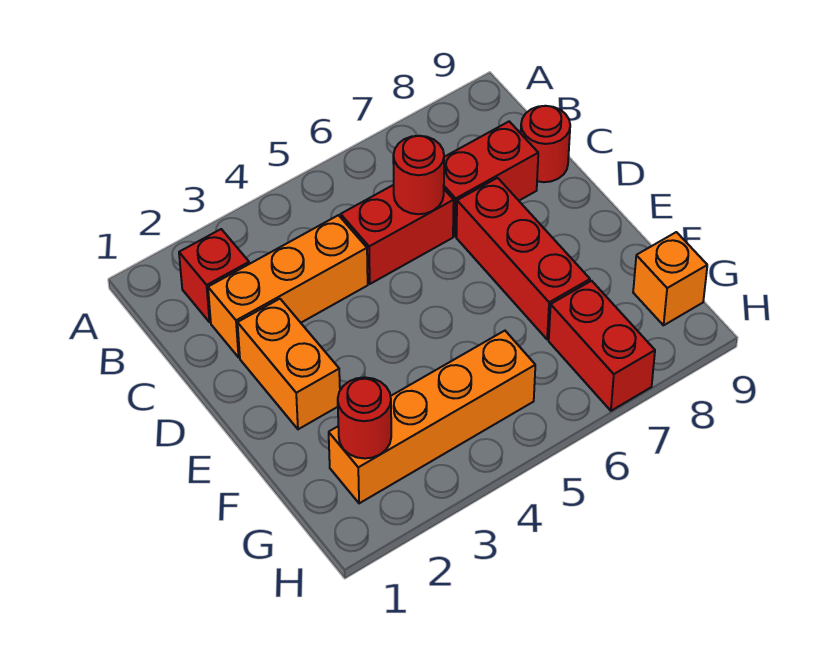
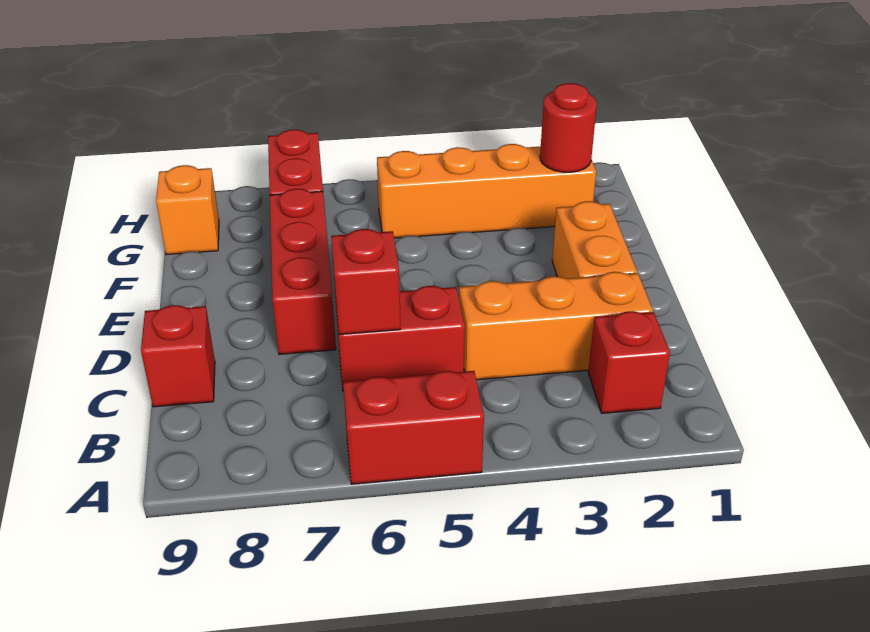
red round brick C6 level 2 -> red brick C6 level 2
red brick C7:C8 level 1 -> red brick A5:A6 level 1
red round brick C9 level 1 -> red brick C9 level 1

